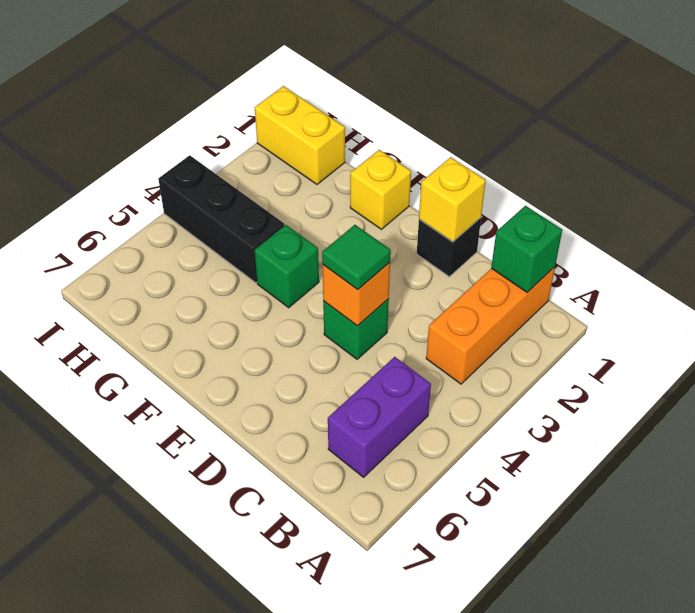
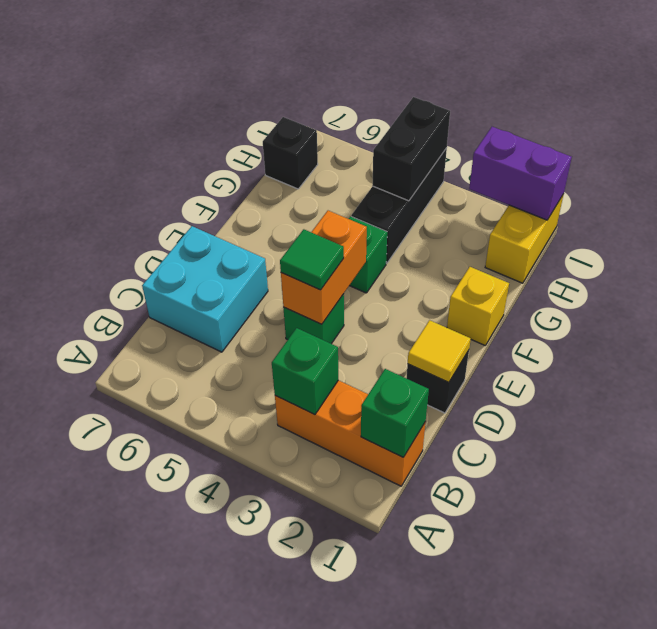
none -> green brick B3 level 2
purple brick B5:B6 level 1 -> purple brick I1:I2 level 2
none -> cyan brick C6:D7 level 1
yellow brick D1 level 2 -> yellow tile D1 level 2
orange brick D4 level 2 -> orange brick D4:E4 level 2
none -> black brick H4:I4 level 2
none -> black brick H7 level 1

